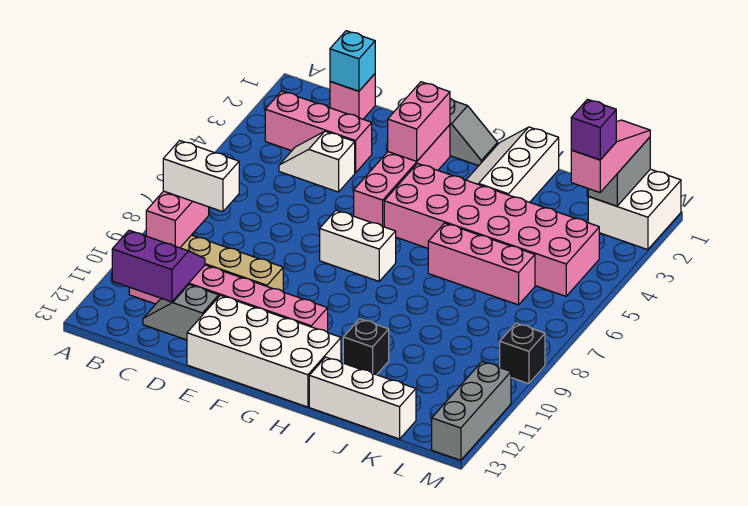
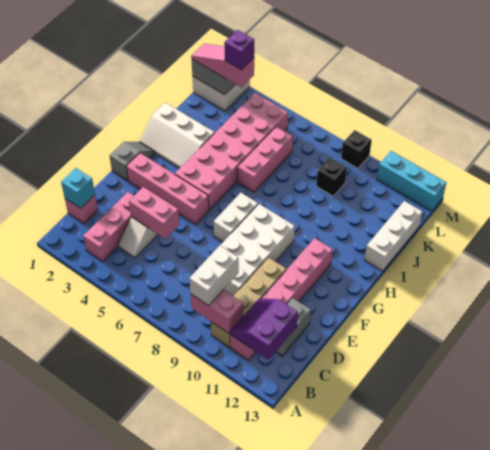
white brick E12:H13 level 1 -> white brick D8:G9 level 1
pink brick F2:F3 level 2 -> pink brick D4:D5 level 2
black brick I11 level 1 -> black brick K9 level 1
grey brick M11:M13 level 1 -> cyan brick M11:M13 level 1

